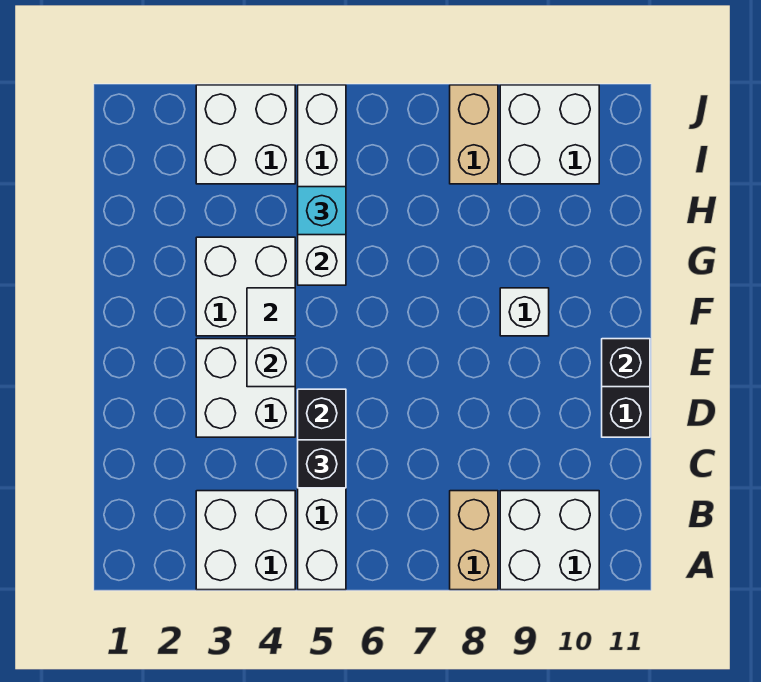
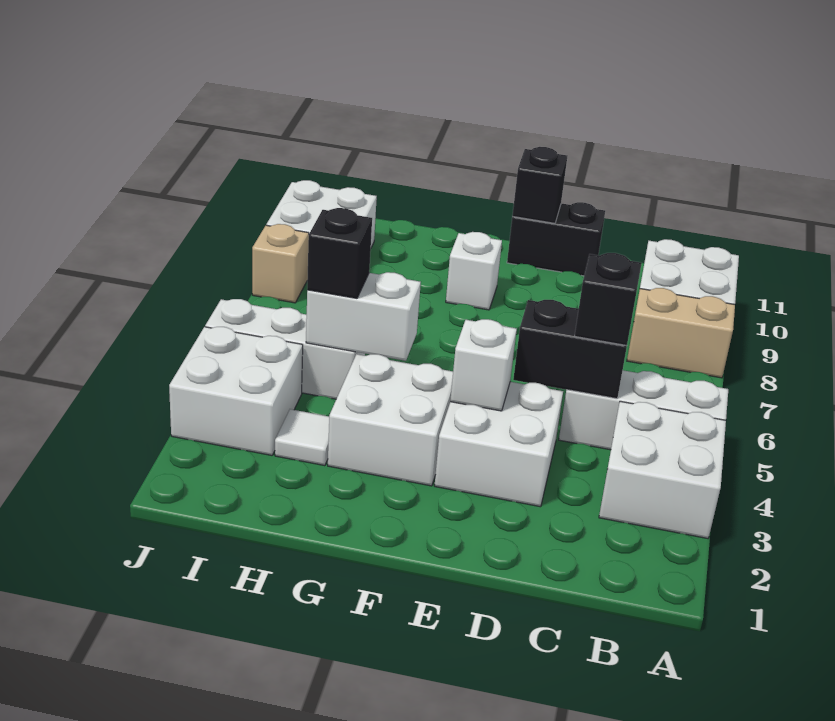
white tile F4 level 2 -> white tile H3 level 1
cyan brick H5 level 3 -> black brick H5 level 3
tan brick I8:J8 level 1 -> tan brick J8 level 1

